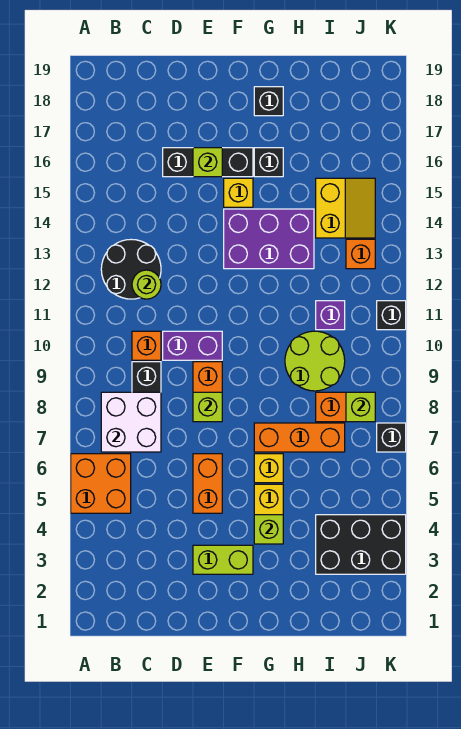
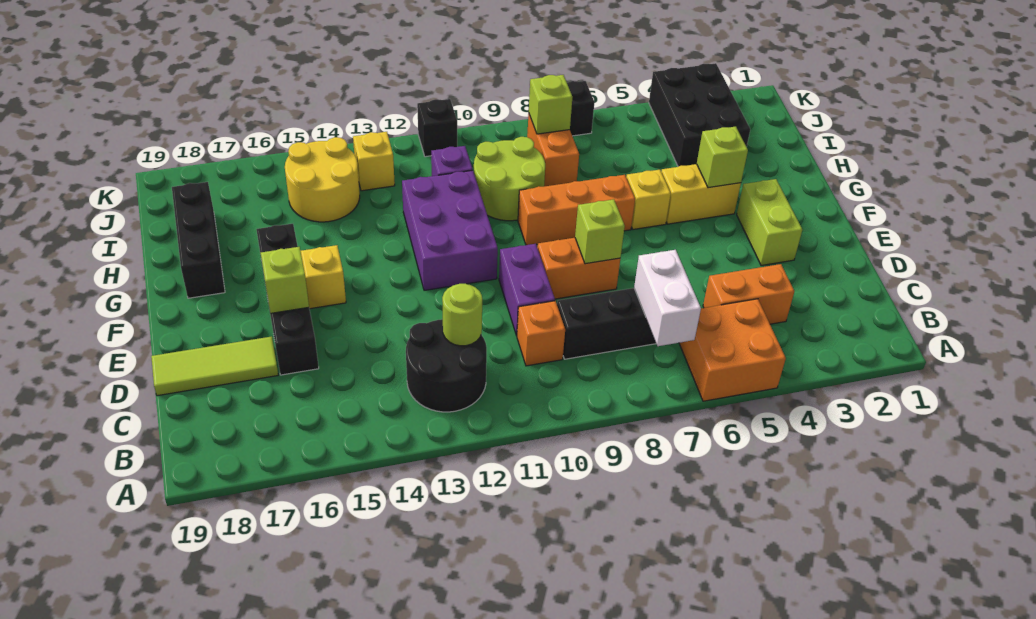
white brick B7:C8 level 2 -> white brick B7:C7 level 2
none -> lime tile D17:D19 level 1
orange brick E5:E6 level 1 -> orange brick C4:C5 level 1
purple brick F13:H14 level 1 -> purple brick F11:H12 level 1
orange brick G7:I7 level 1 -> orange brick G7:G9 level 1
black brick G18 level 1 -> black brick G18:I18 level 1
yellow slope I14:J15 level 1 top I -> yellow round brick I14:J15 level 1
orange brick J13 level 1 -> yellow brick J13 level 1

